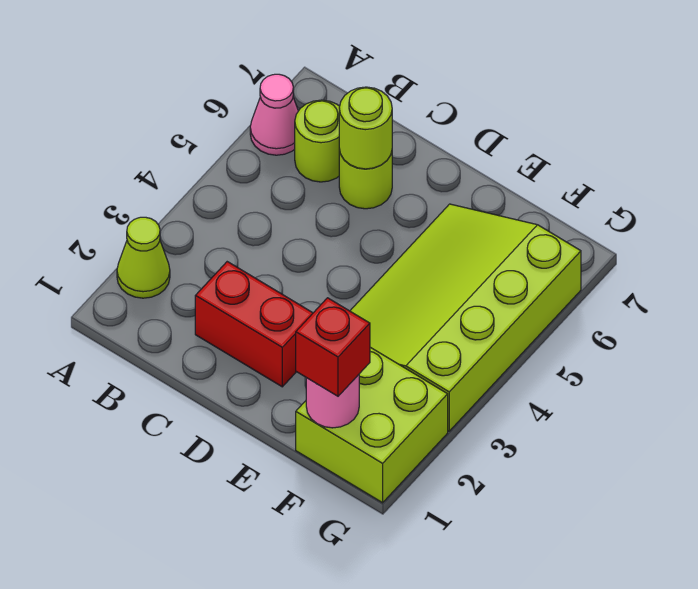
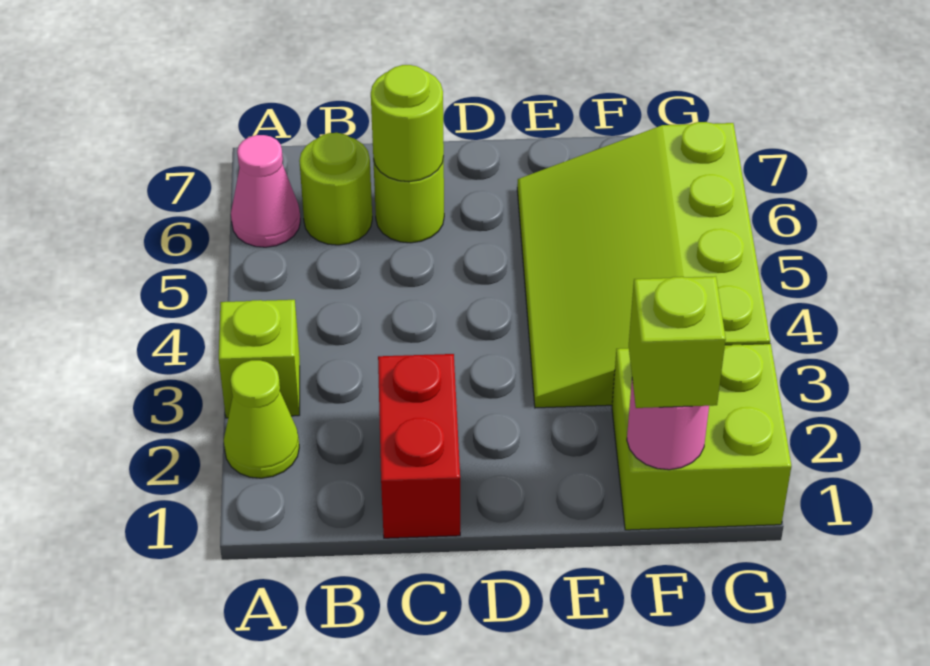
none -> lime brick A3 level 1
red brick C2:D2 level 1 -> red brick C1:C2 level 1
red brick F1 level 3 -> lime brick F1 level 3

